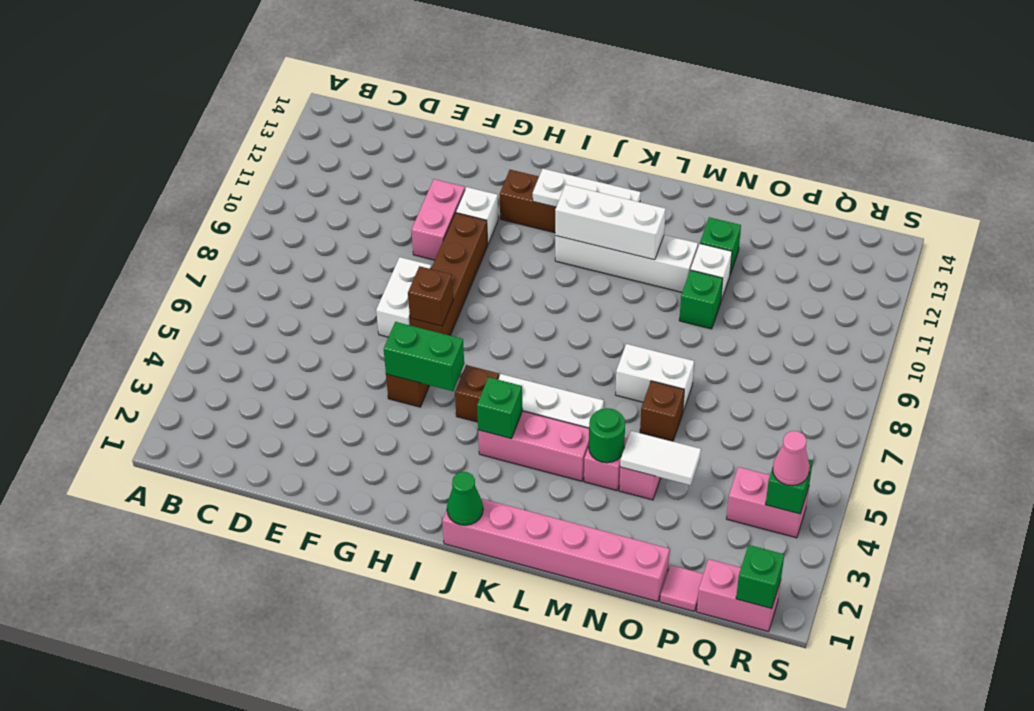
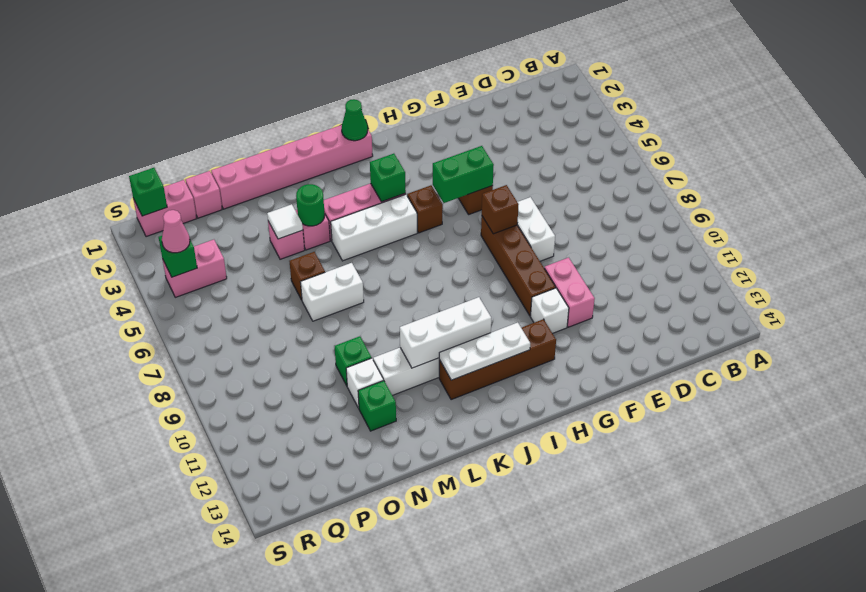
white tile N4:O4 level 2 -> white tile N4 level 2
pink tile P1 level 1 -> pink brick P1 level 1

